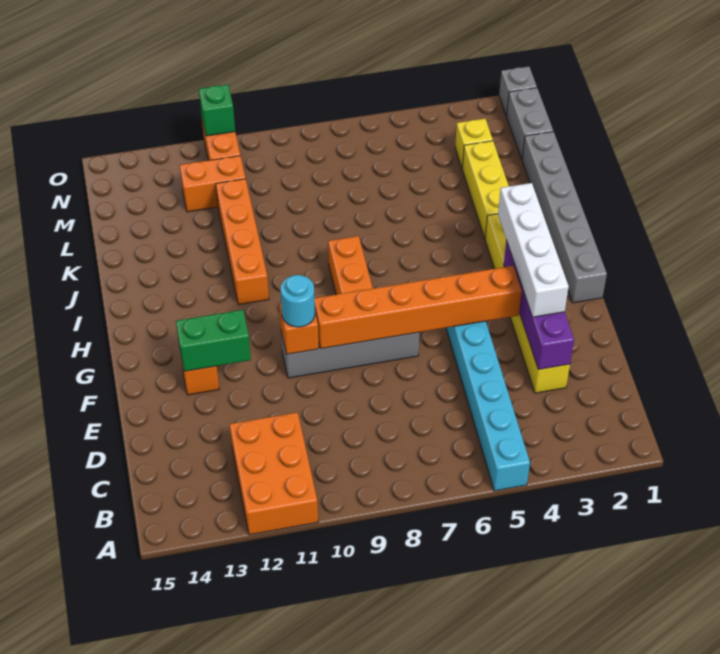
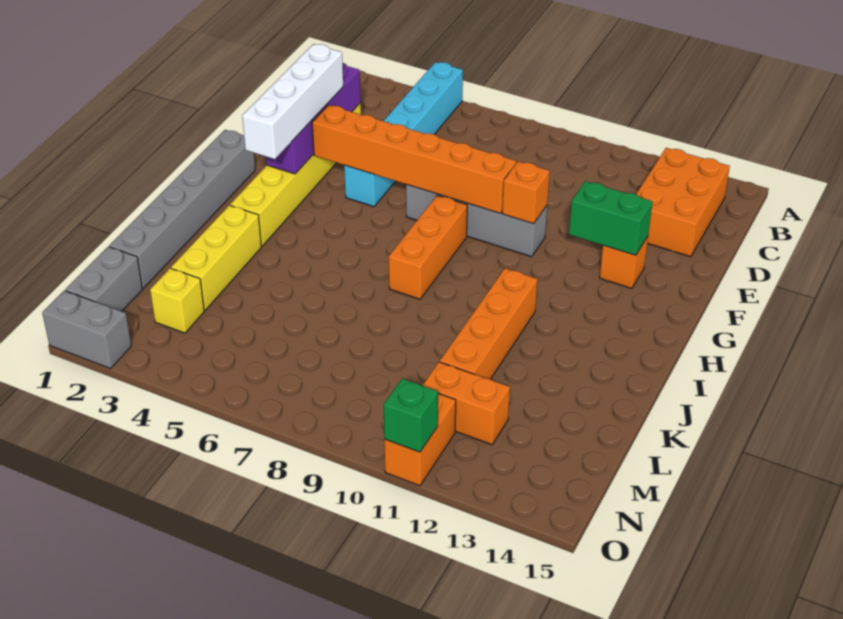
orange brick A11:C12 level 1 -> orange brick B13:D14 level 1
cyan round brick F10 level 3 -> none
grey brick O1 level 1 -> grey brick O1:O2 level 1

